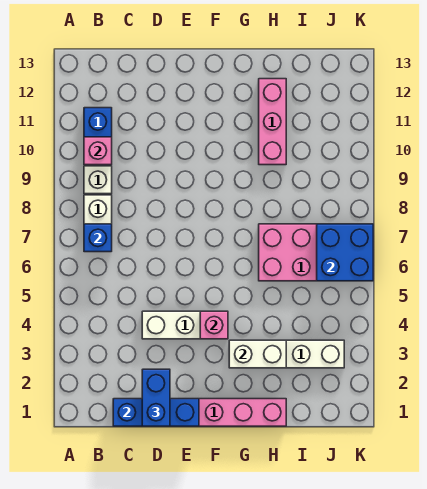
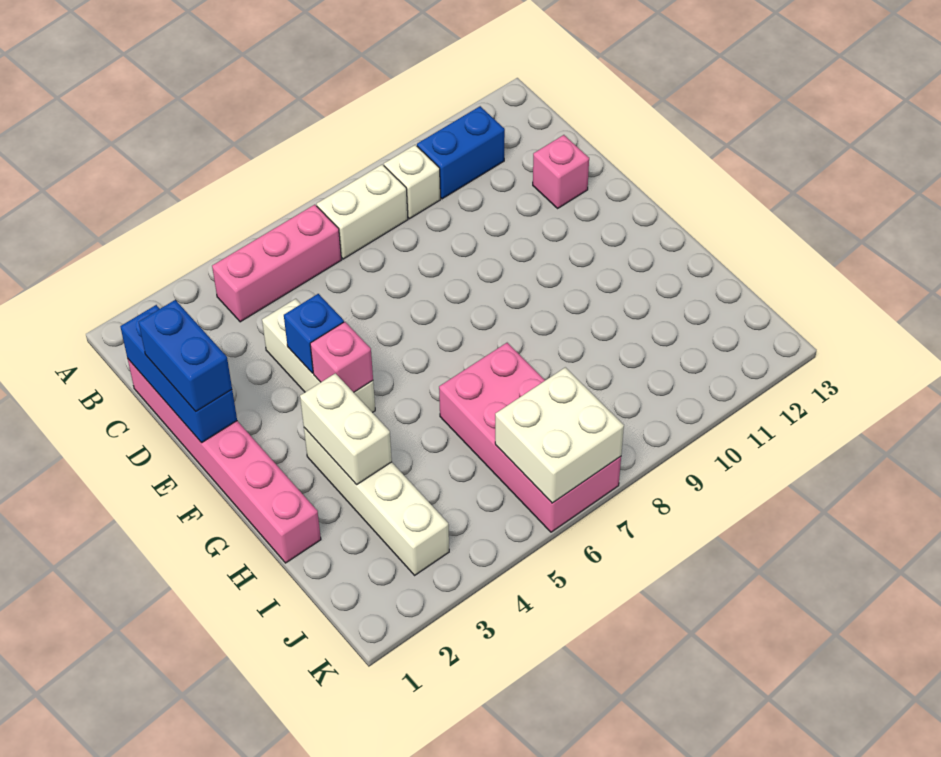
blue brick B7 level 2 -> blue brick E4 level 2
pink brick B10 level 2 -> pink brick D12 level 1
blue brick D1:D2 level 3 -> blue brick D1:E1 level 3
pink brick H10:H12 level 1 -> pink brick B4:B6 level 1
blue brick J6:K7 level 2 -> white brick J6:K7 level 2

